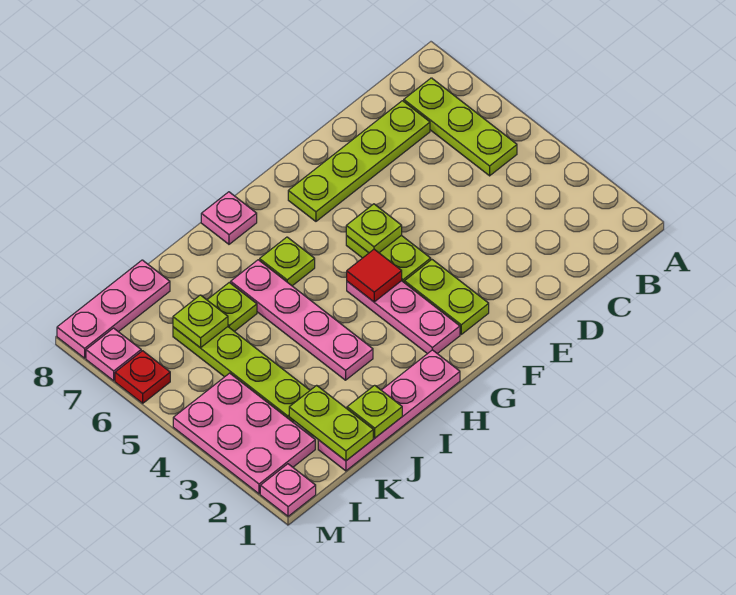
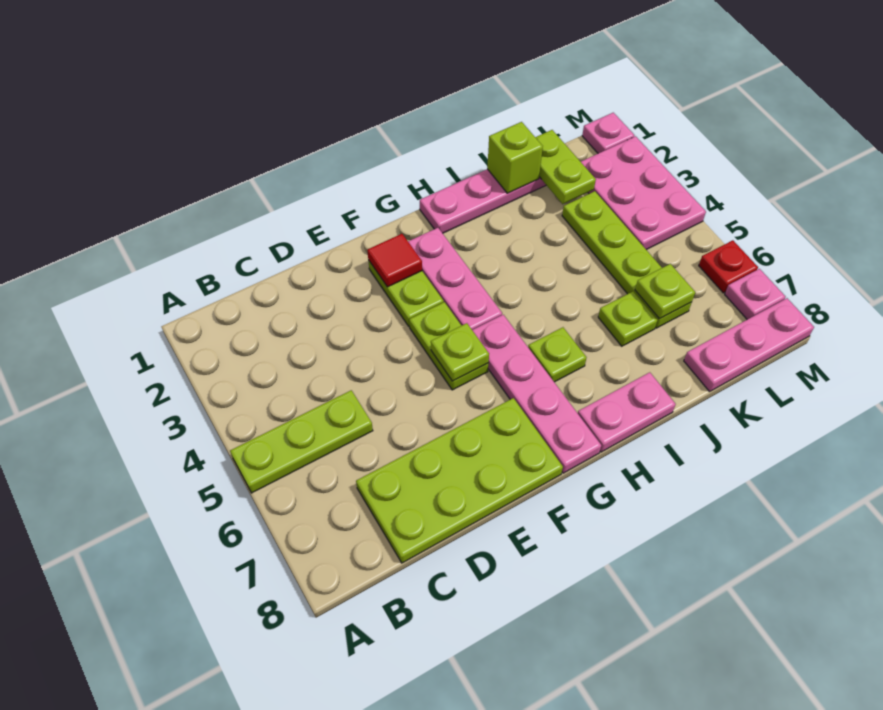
lime plate B5:B7 level 1 -> lime plate A5:C5 level 1
lime plate C7:F7 level 1 -> lime plate C7:F8 level 1
red tile G4 level 2 -> red tile F2 level 2
pink plate H8 level 1 -> pink plate H8:I8 level 1
pink plate I3:I6 level 1 -> pink plate G5:G8 level 1
lime plate J1 level 2 -> lime brick J1 level 2

